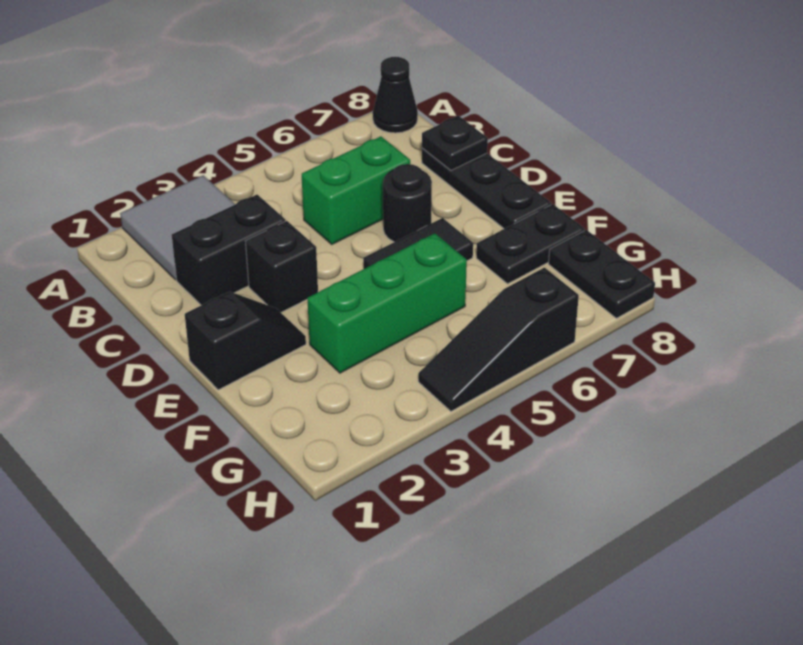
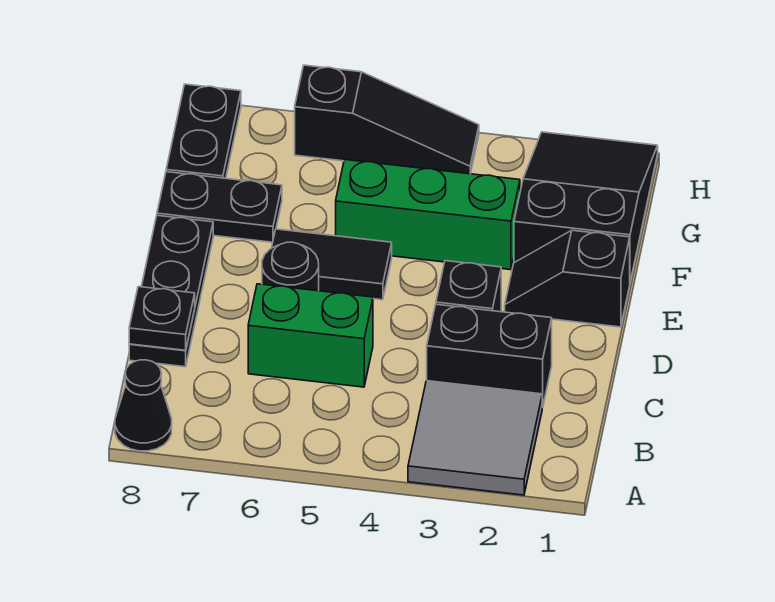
none -> black slope F1:H2 level 1 top F

